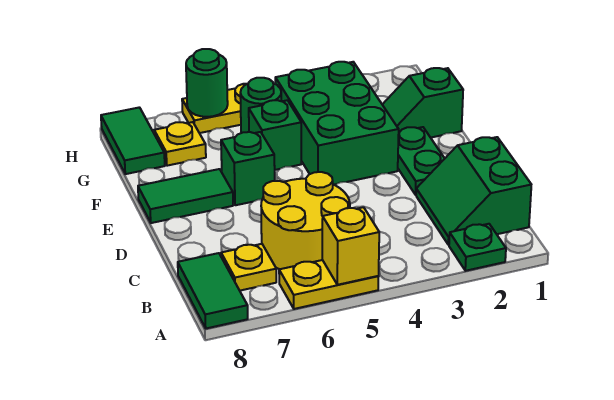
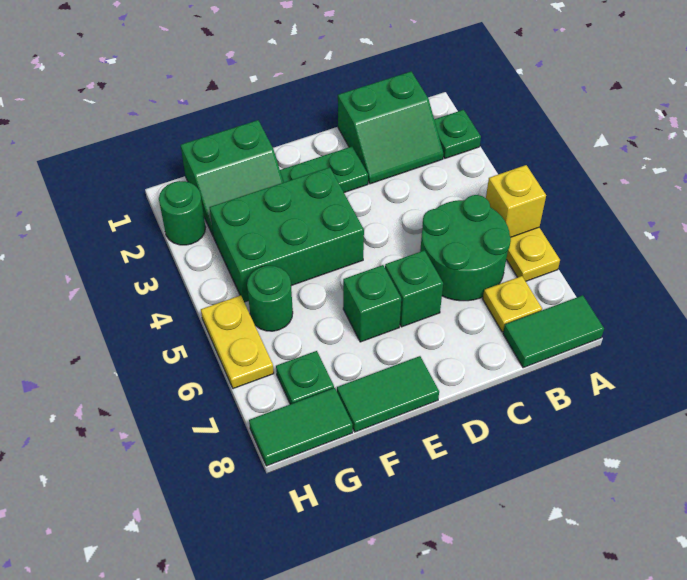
yellow round brick B5:C6 level 1 -> green round brick B5:C6 level 1
green tile E7:E8 level 1 -> green tile E8:F8 level 1
green slope F1:F2 level 1 top 1 -> green slope F1:G2 level 1 top 1
green brick F5 level 1 -> green brick D6 level 1
yellow plate G7 level 1 -> green plate G7 level 1
green round brick H6 level 2 -> green round brick H2 level 1

